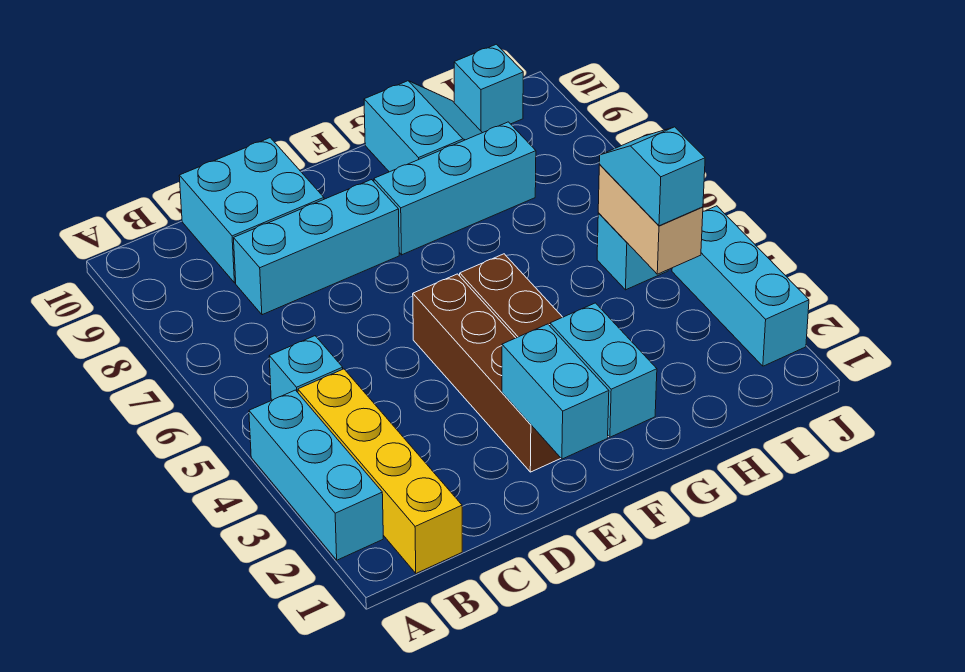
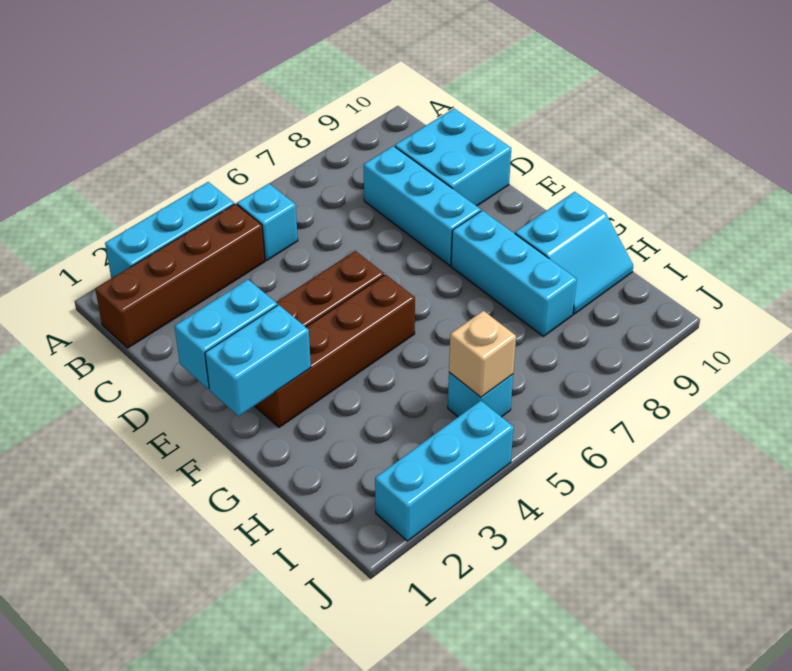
yellow brick B1:B4 level 1 -> brown brick B1:B4 level 1
tan brick I4:I5 level 2 -> tan brick I5 level 2
cyan slope I4:I5 level 3 top 4 -> none
cyan brick I10 level 1 -> none

